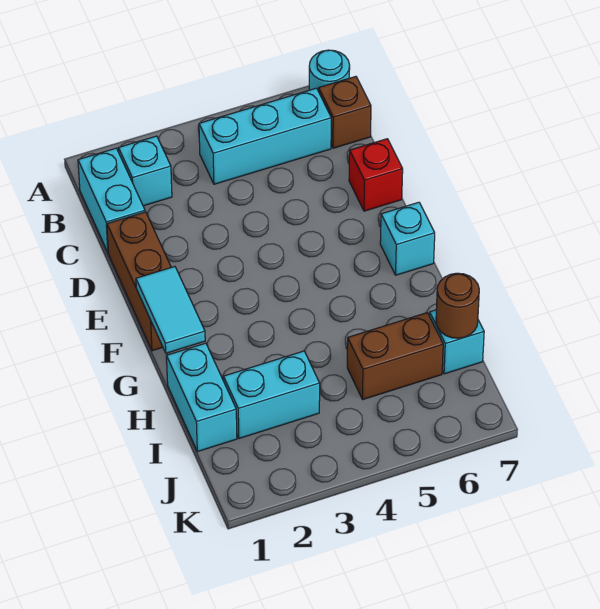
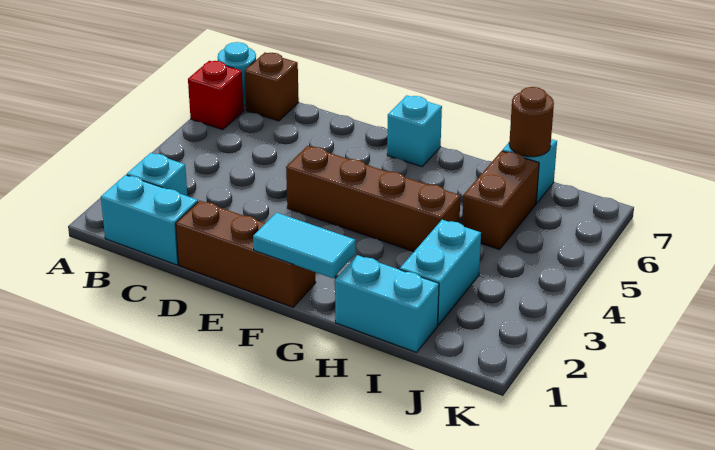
cyan brick B4:B6 level 1 -> none
red brick D7 level 1 -> red brick A6 level 1
none -> brown brick E4:H4 level 1

